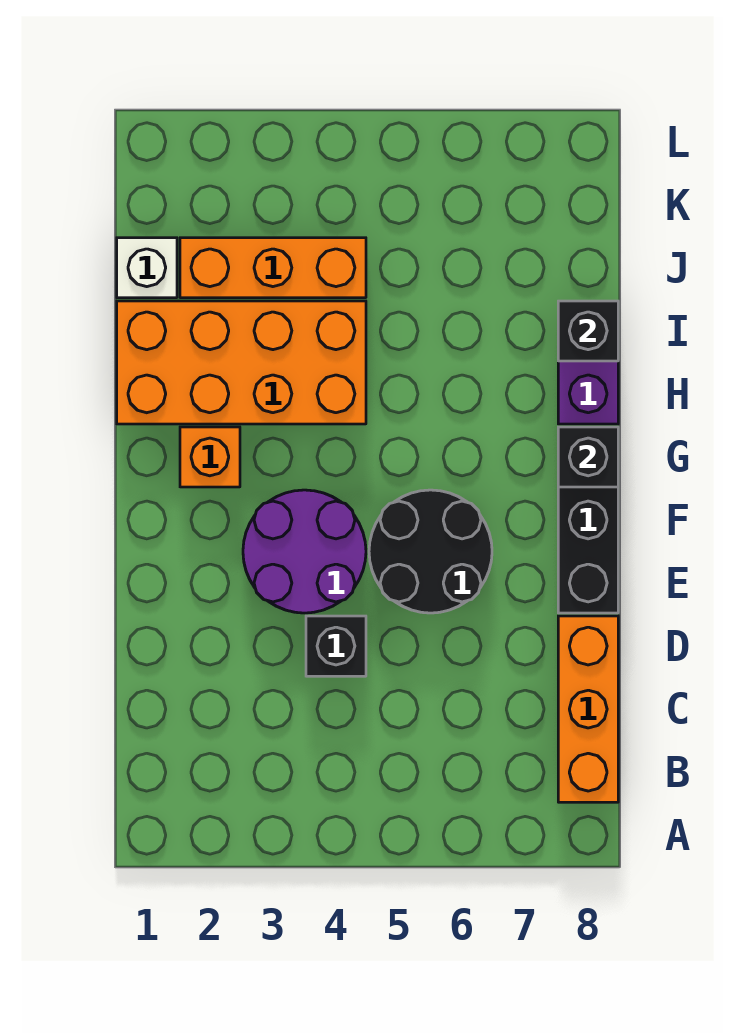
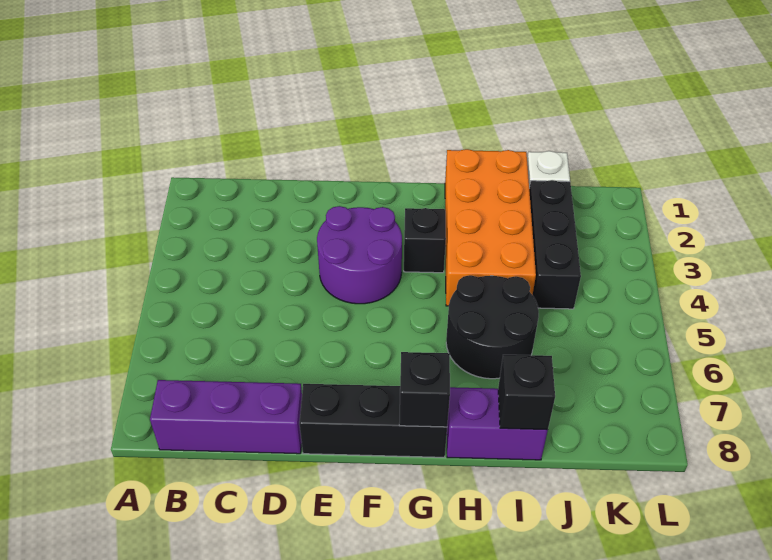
orange brick B8:D8 level 1 -> purple brick B8:D8 level 1
black brick D4 level 1 -> black brick G3 level 1
black round brick E5:F6 level 1 -> black round brick H5:I6 level 1
orange brick G2 level 1 -> none
orange brick J2:J4 level 1 -> black brick J2:J4 level 1

